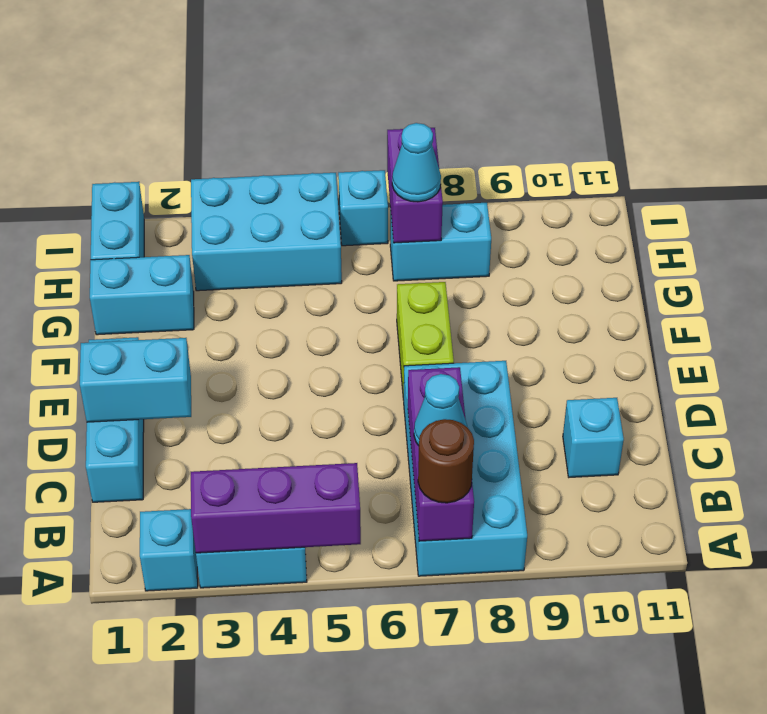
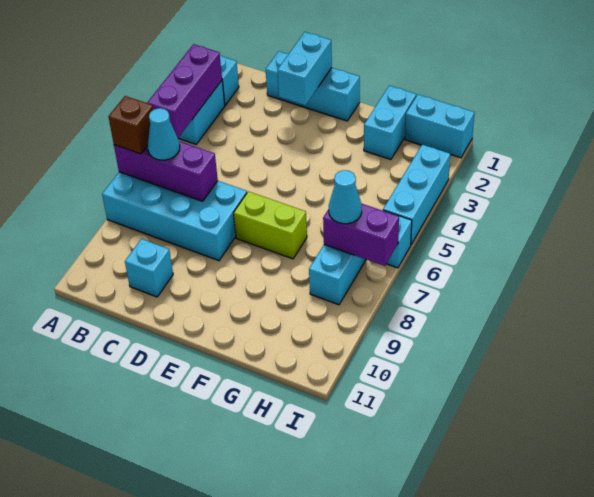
brown round brick A7 level 3 -> brown brick A7 level 3
cyan brick H3:I5 level 1 -> cyan brick I3:I5 level 1

